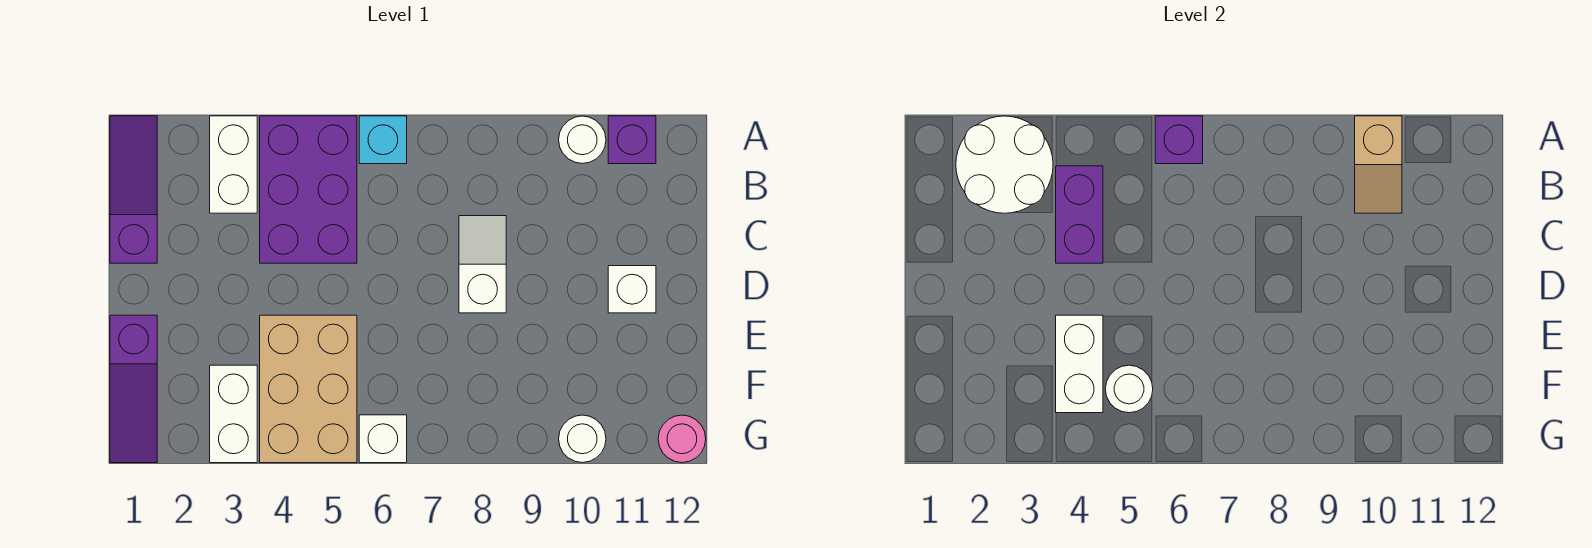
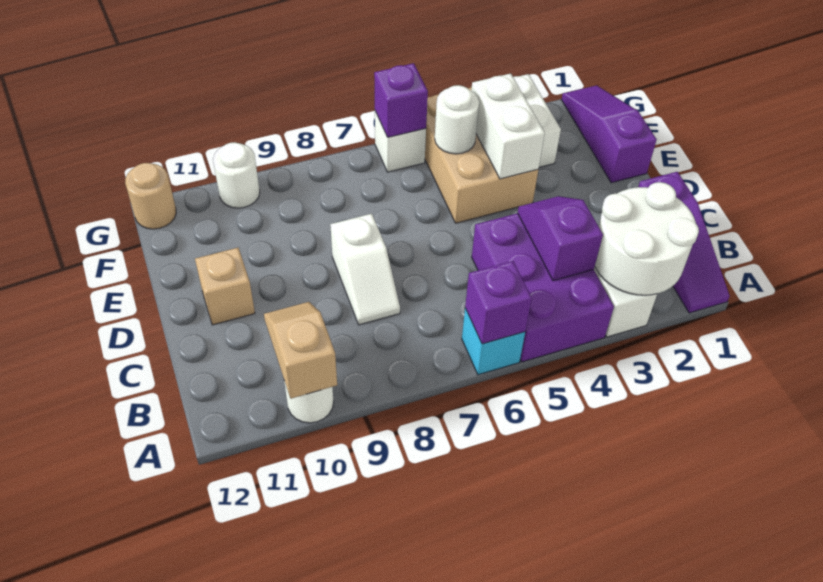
purple brick A11 level 1 -> purple brick G6 level 2
purple brick B4:C4 level 2 -> purple slope B4:C4 level 2 top B
white brick D11 level 1 -> tan brick D11 level 1
pink round brick G12 level 1 -> tan round brick G12 level 1

